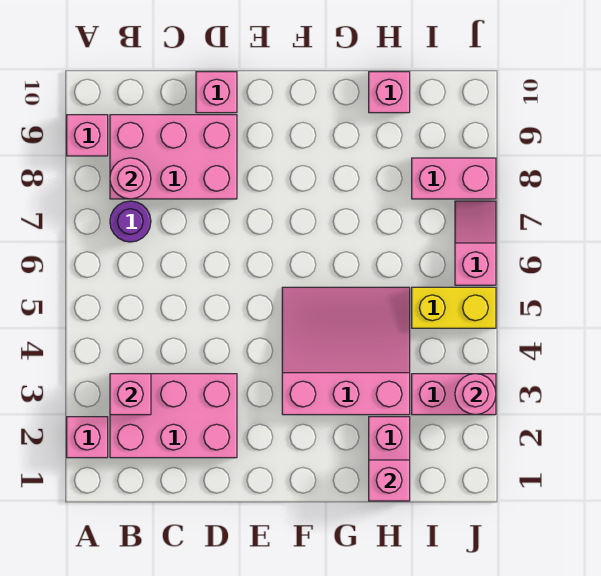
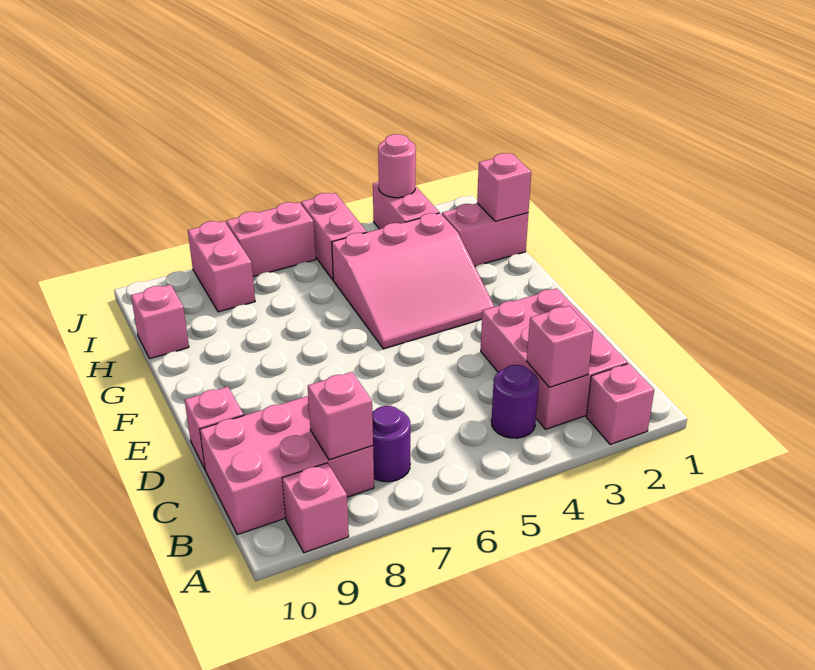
none -> purple round brick B4 level 1
pink brick B8:D9 level 1 -> pink brick B8:C10 level 1
pink round brick B8 level 2 -> pink brick B8 level 2
pink slope F3:H5 level 1 top 3 -> pink slope F3:H5 level 1 top H
yellow brick I5:J5 level 1 -> pink brick I5:J5 level 1
pink slope J6:J7 level 1 top 6 -> pink brick J6:J7 level 1

